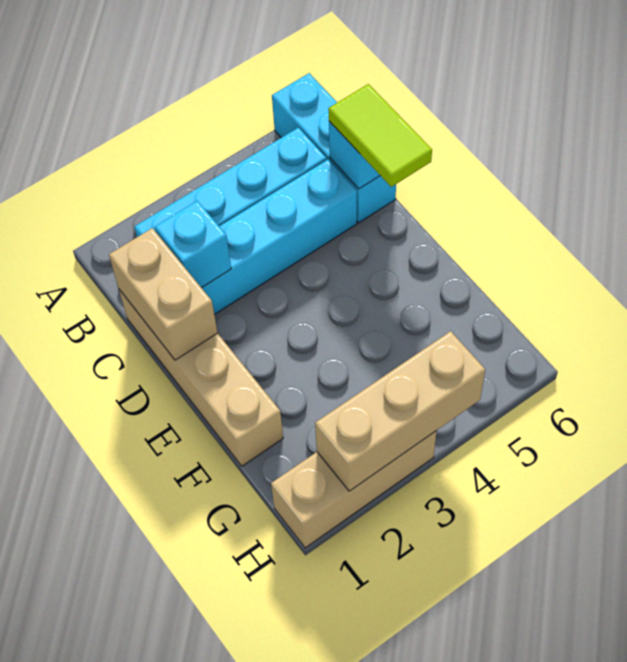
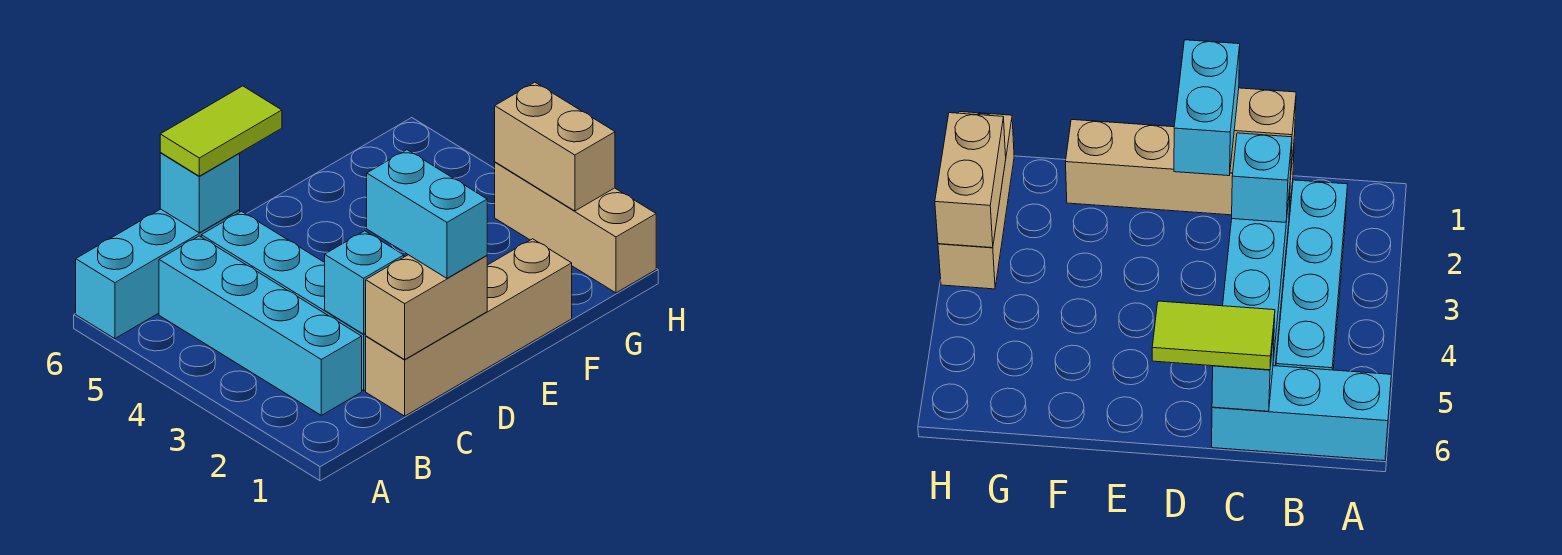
none -> cyan brick D1:D2 level 3
tan brick H2:H4 level 2 -> tan brick H2:H3 level 2

